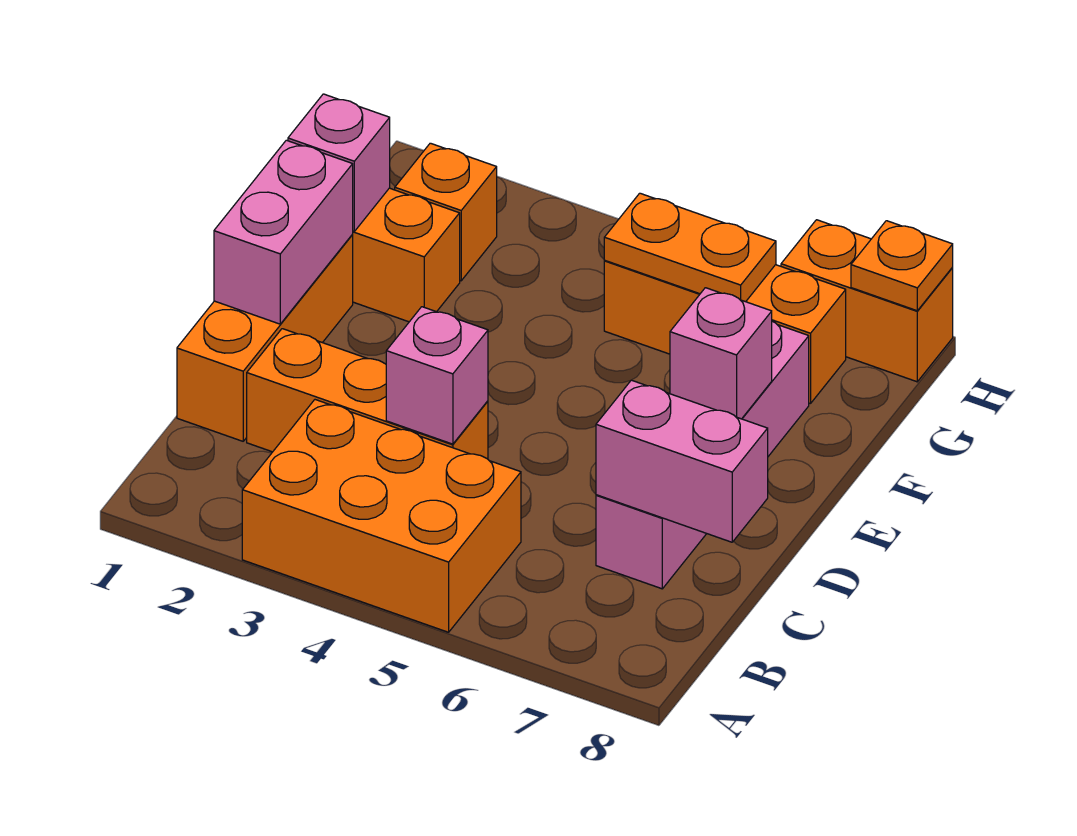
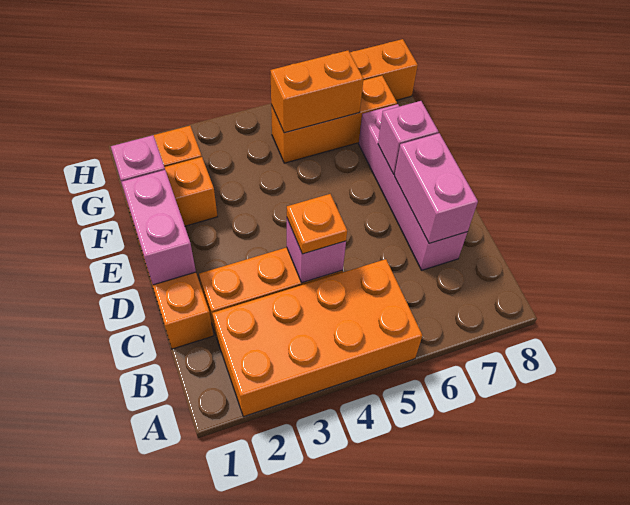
orange brick A3:B5 level 1 -> orange brick A2:B5 level 1
pink brick C7:C8 level 2 -> pink brick C7:D7 level 2
orange plate G5:G6 level 2 -> orange brick G5:G6 level 2
orange plate H8 level 2 -> orange plate C4 level 3

